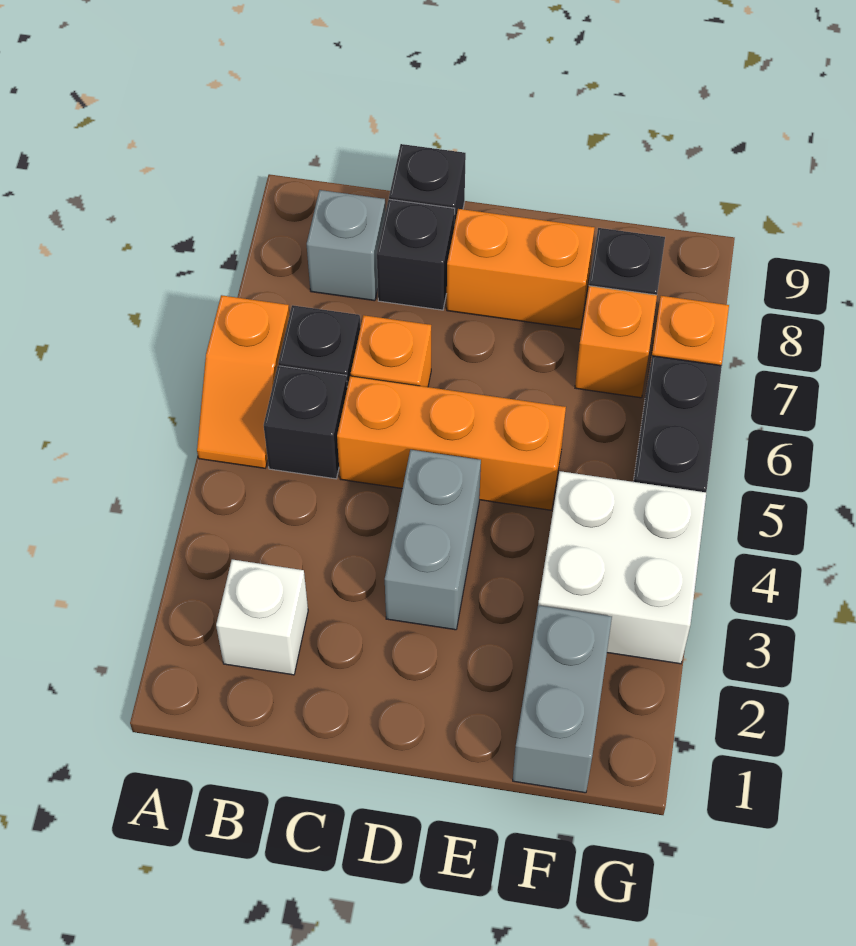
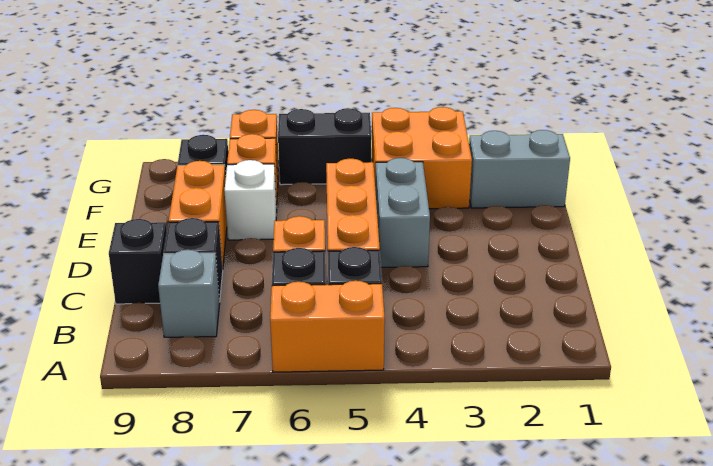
orange slope A5:A6 level 1 top 6 -> orange brick A5:A6 level 1
white brick B2 level 1 -> white brick E7 level 1
grey brick D3:D4 level 1 -> grey brick D4:E4 level 1
white brick F3:G4 level 1 -> orange brick F3:G4 level 1

